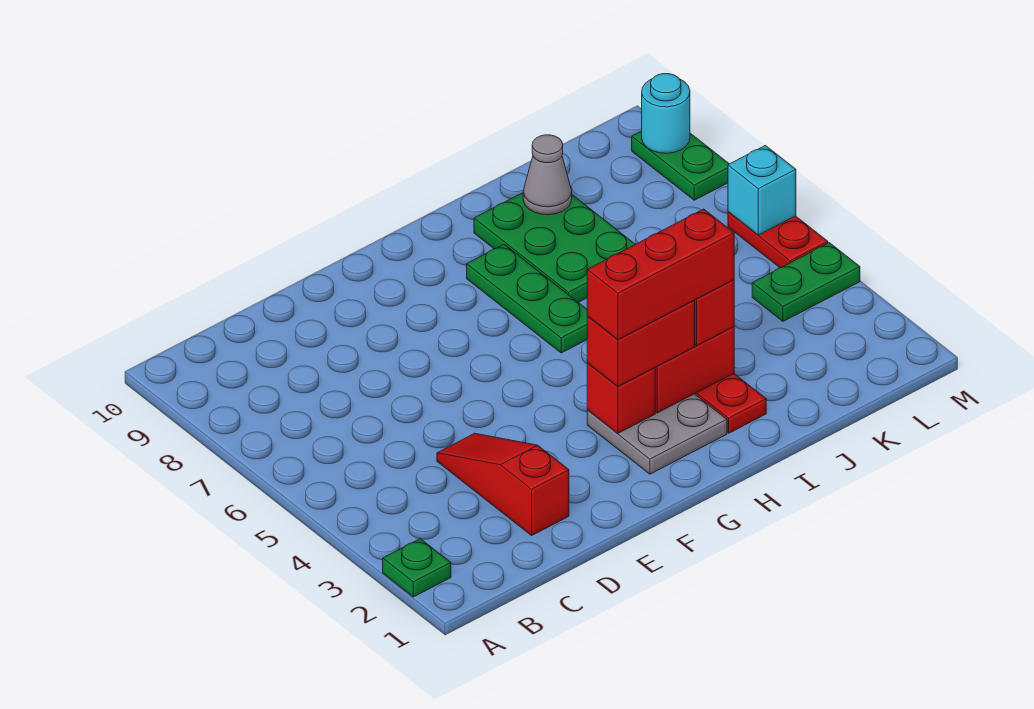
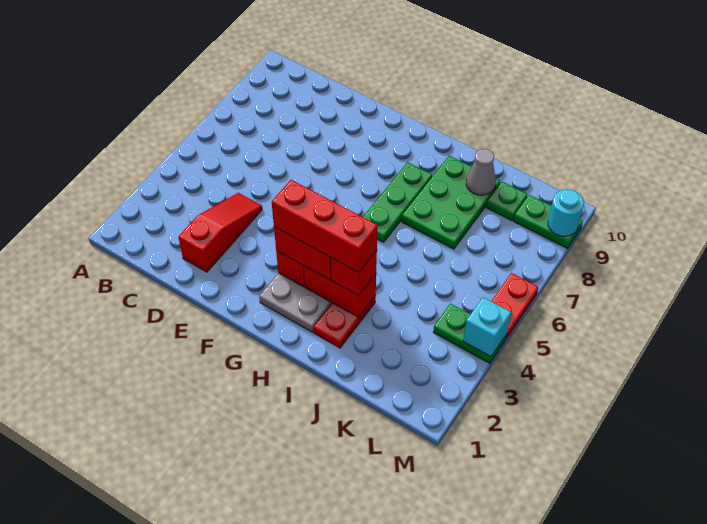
green plate A2 level 1 -> green plate K9 level 1
cyan brick M6 level 2 -> cyan brick M4 level 2
green plate M8:M9 level 1 -> green plate L9:M9 level 1

